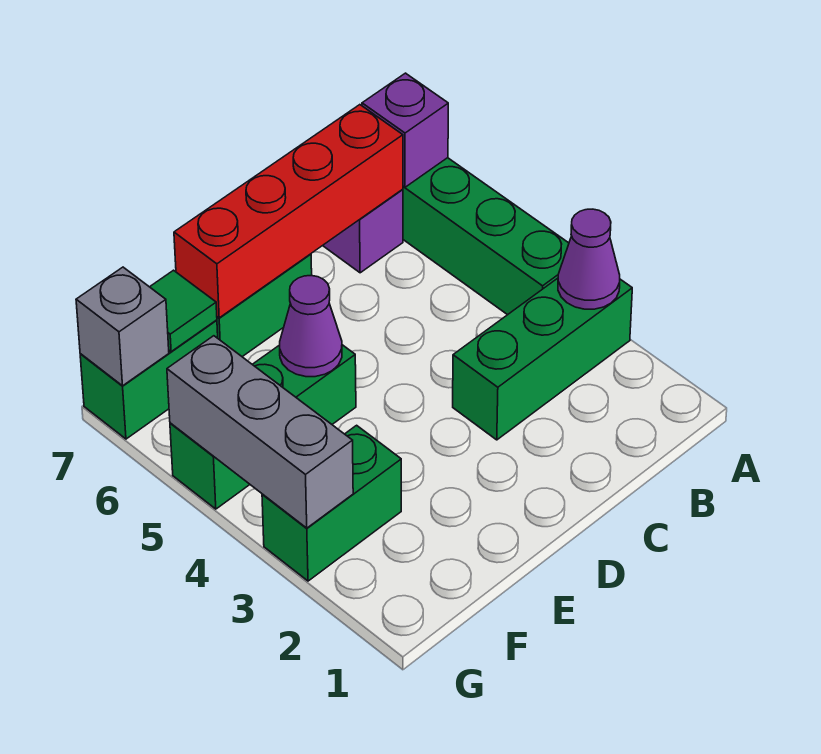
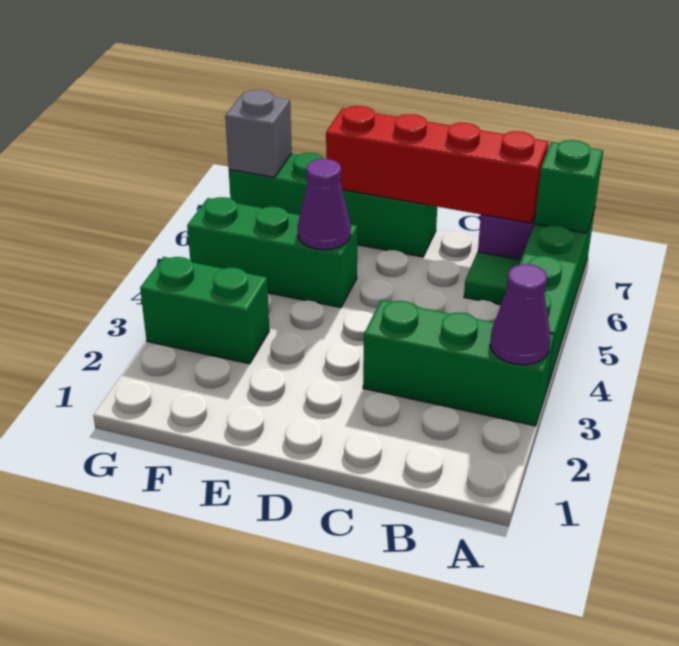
purple brick A7 level 2 -> green brick A7 level 2
green tile F7 level 2 -> green tile B6 level 1
grey brick G3:G5 level 2 -> none

